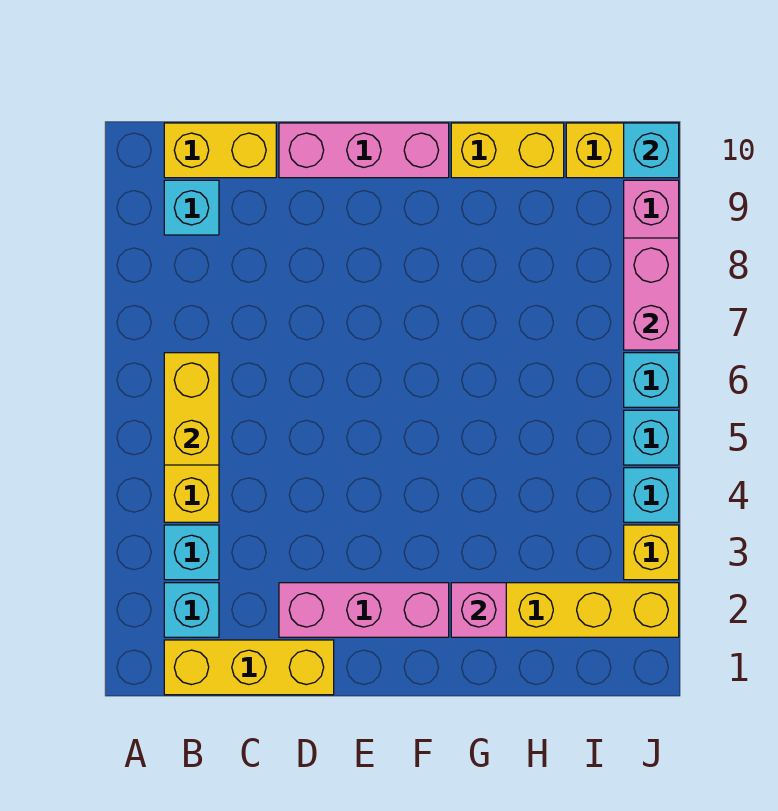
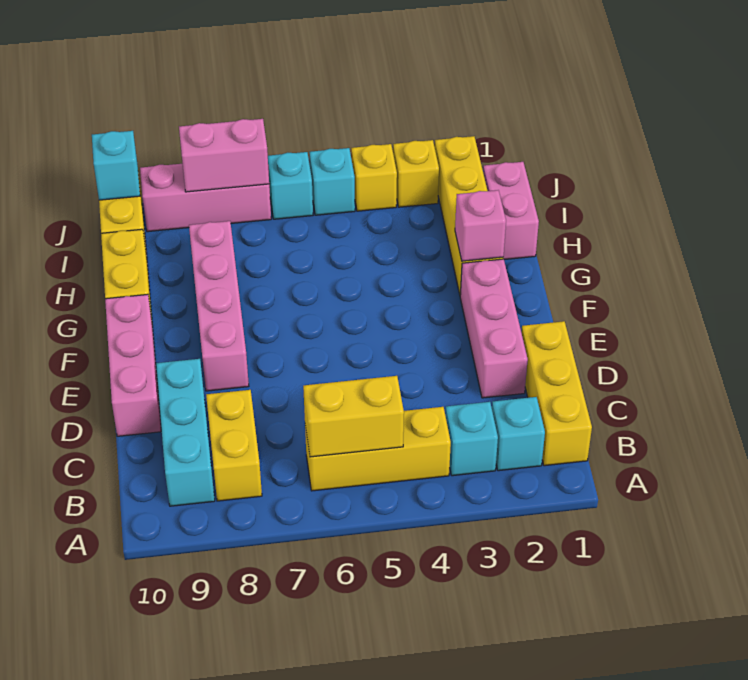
cyan brick B9 level 1 -> cyan brick B9:D9 level 1
yellow brick B10:C10 level 1 -> yellow brick B8:C8 level 1
none -> pink brick E8:H8 level 1
none -> pink brick H1:I1 level 1
cyan brick J4 level 1 -> yellow brick J4 level 1

